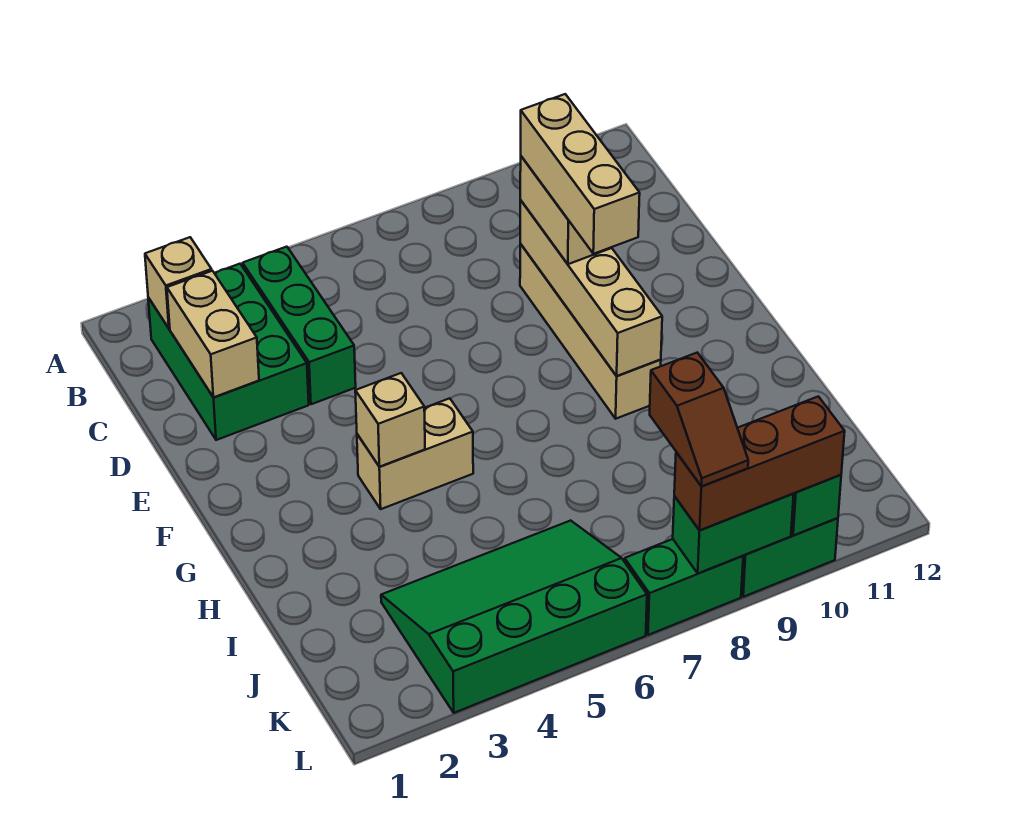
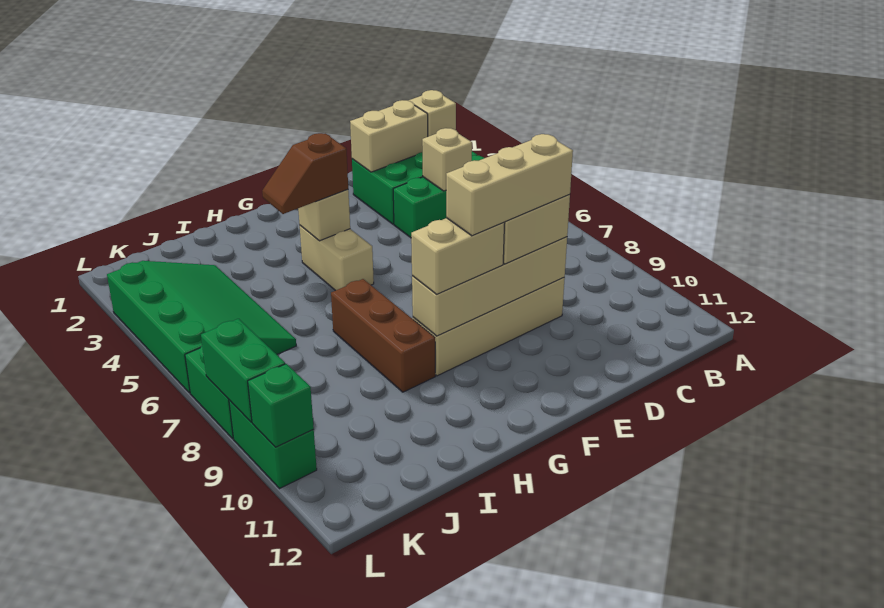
none -> tan brick C4 level 2
none -> tan brick F9:G9 level 3
brown slope K8:L8 level 4 top K -> brown slope G4:H4 level 3 top G
brown brick L8:L10 level 3 -> brown brick H7:H9 level 1

